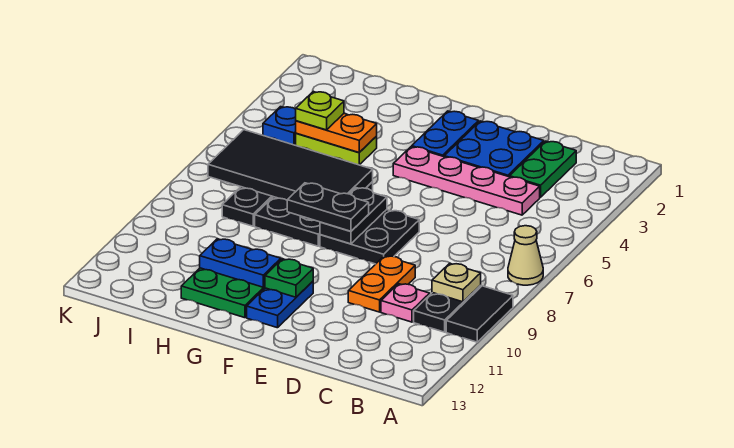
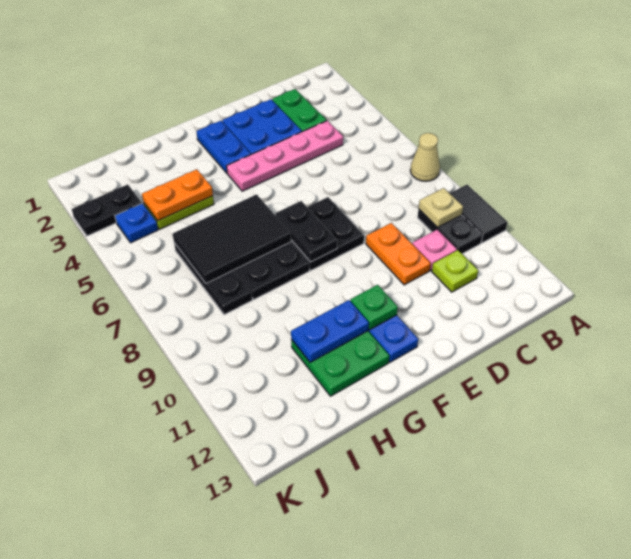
black plate F8:G8 level 3 -> black plate J3:K3 level 1
black tile G6:J7 level 2 -> black tile G6:I7 level 2
lime plate I4 level 3 -> lime plate C11 level 1

